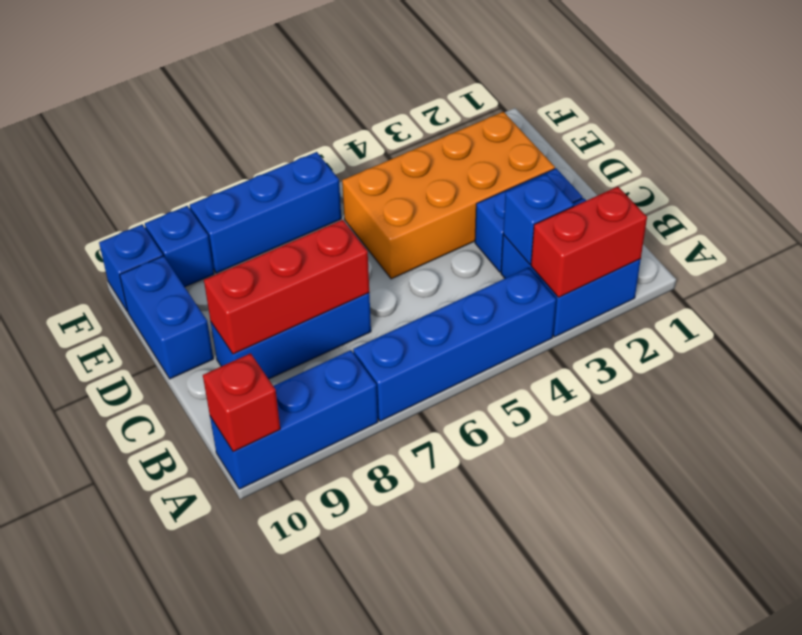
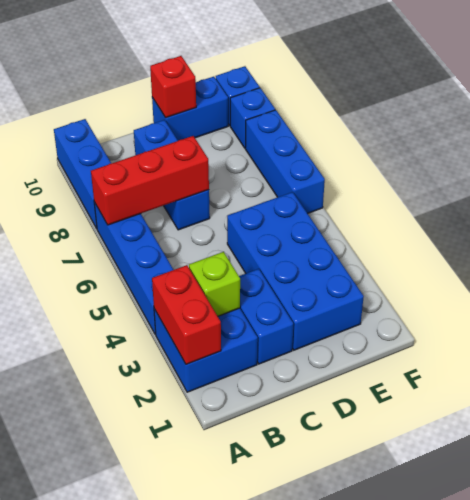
red brick A10 level 2 -> red brick D10 level 2
blue brick B3 level 2 -> lime brick B3 level 2
red brick C7:C9 level 2 -> red brick A7:C7 level 2
orange brick D2:E5 level 1 -> blue brick D2:E5 level 1

